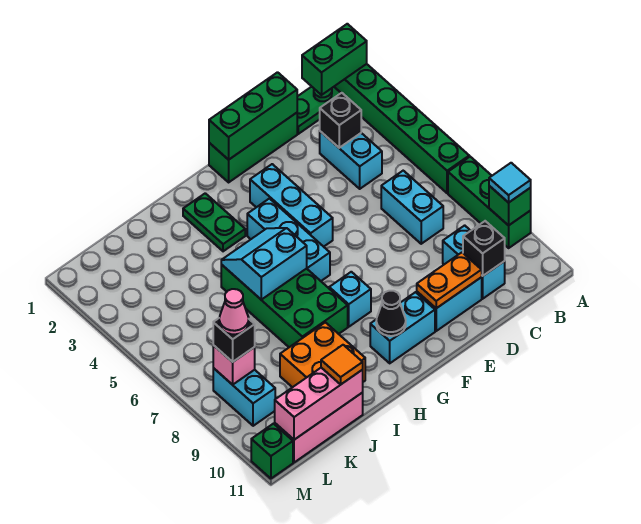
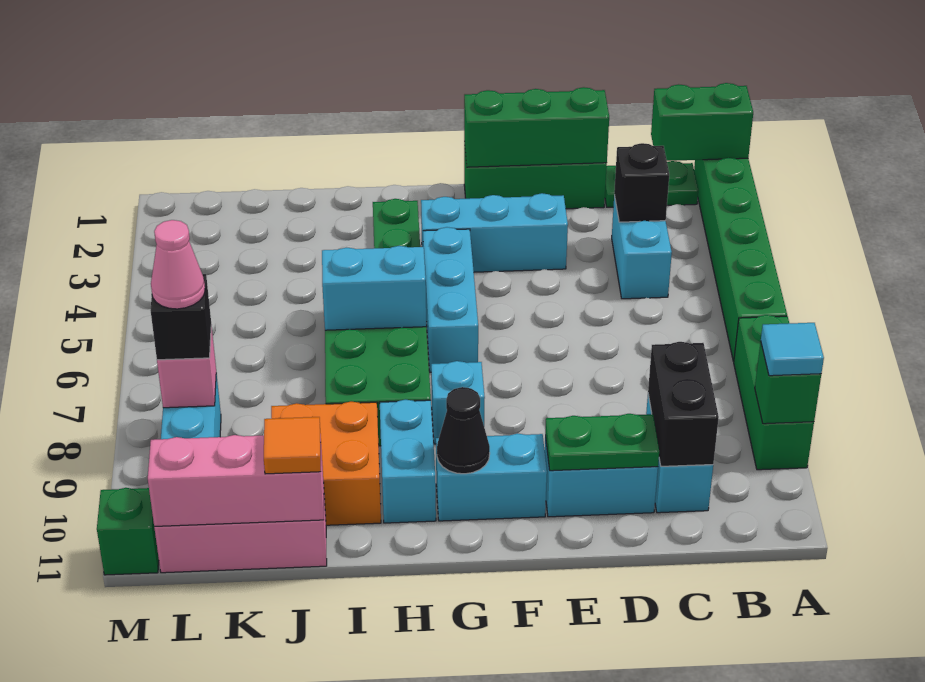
cyan brick C6:C7 level 1 -> cyan brick H9:H10 level 1
black brick C10 level 2 -> black brick C9:C10 level 2
orange plate D10:E10 level 2 -> green plate D10:E10 level 2
cyan brick F3:F5 level 1 -> cyan brick E3:G3 level 1

